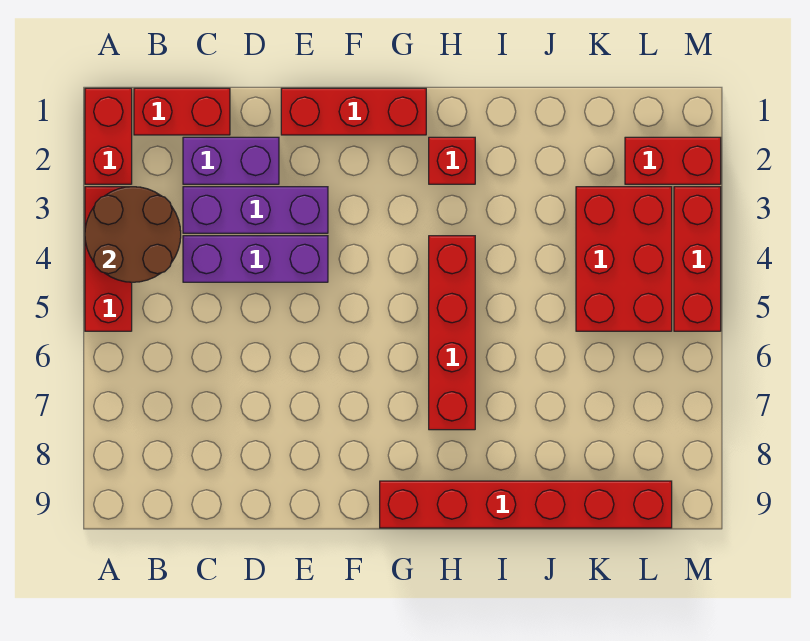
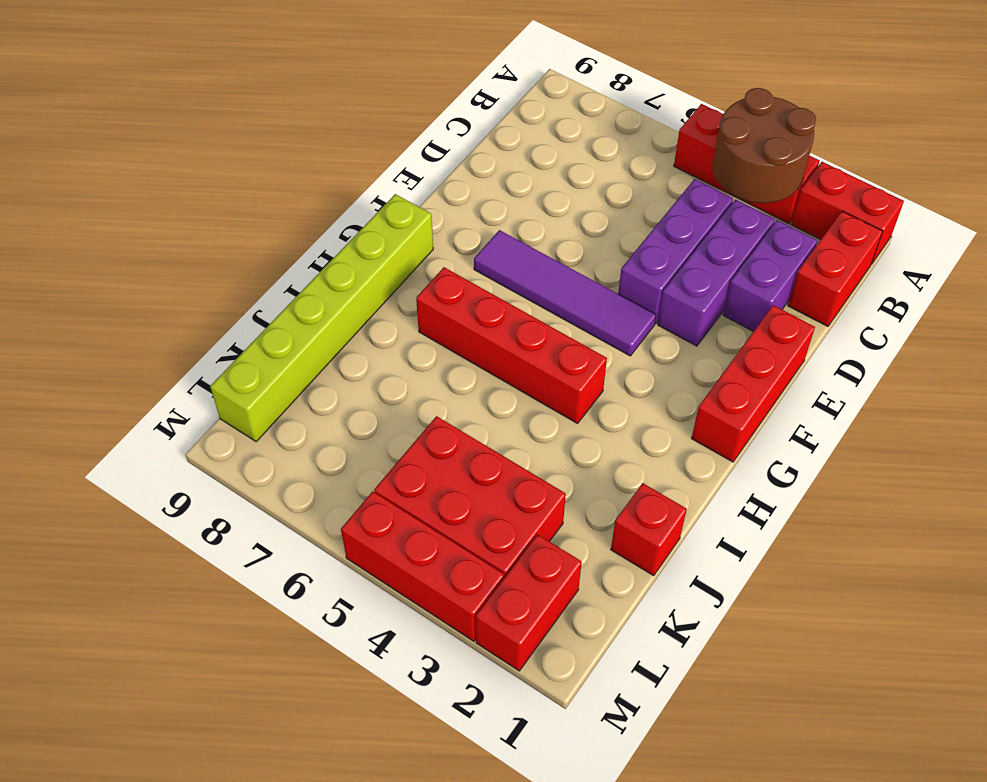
none -> purple tile F4:F7 level 1
red brick G9:L9 level 1 -> lime brick G9:L9 level 1
red brick H2 level 1 -> red brick J1 level 1

